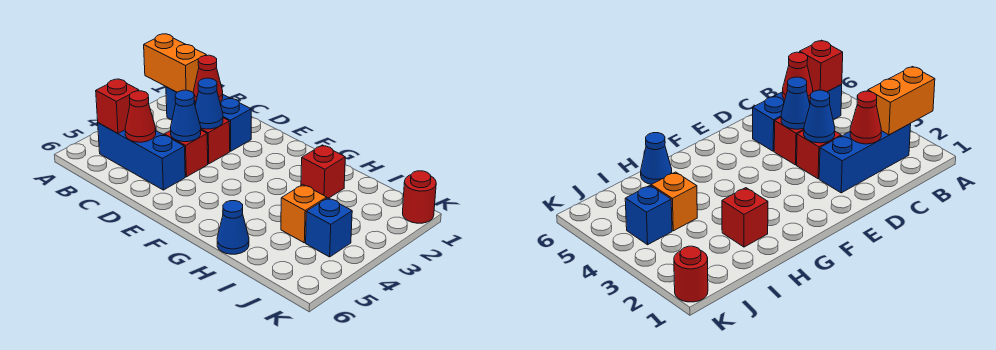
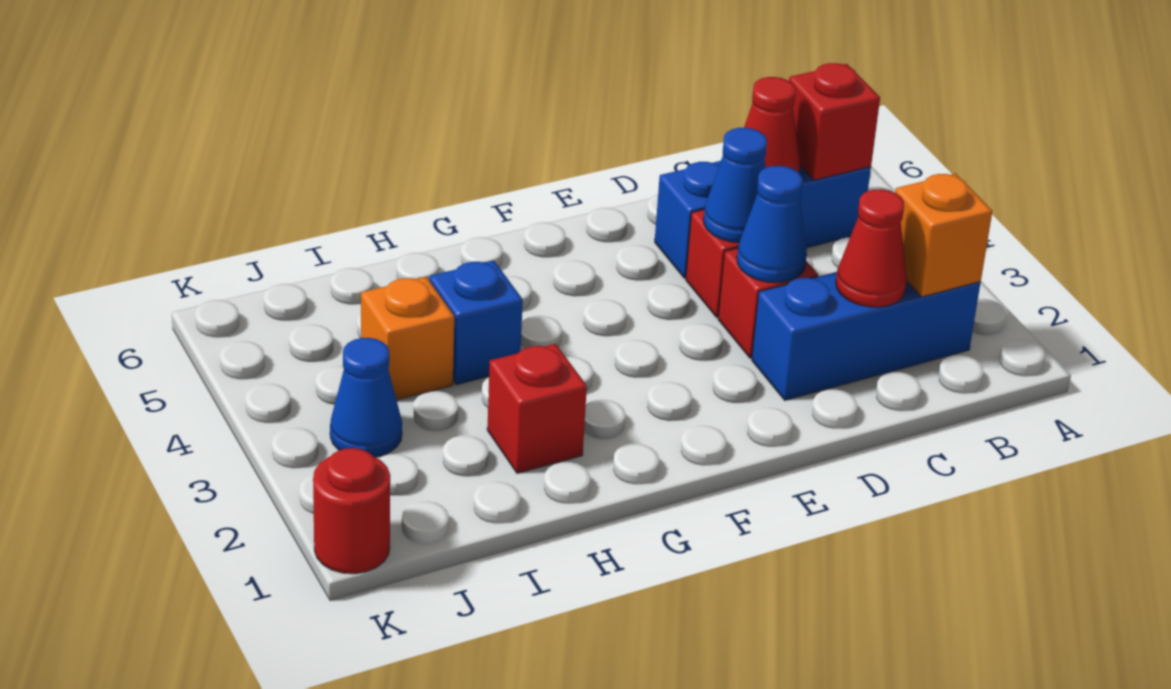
orange brick A2:B2 level 2 -> orange brick B2 level 2
blue cone H6 level 1 -> blue cone J3 level 1
blue brick J4 level 1 -> blue brick H4 level 1

